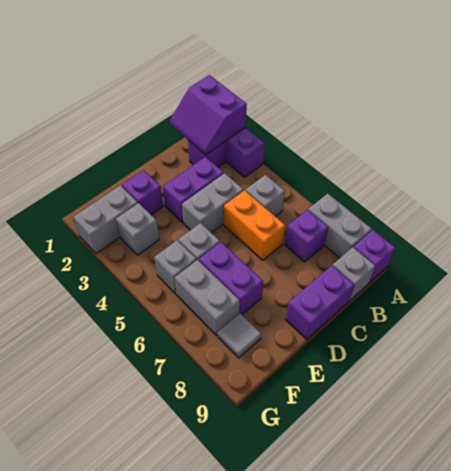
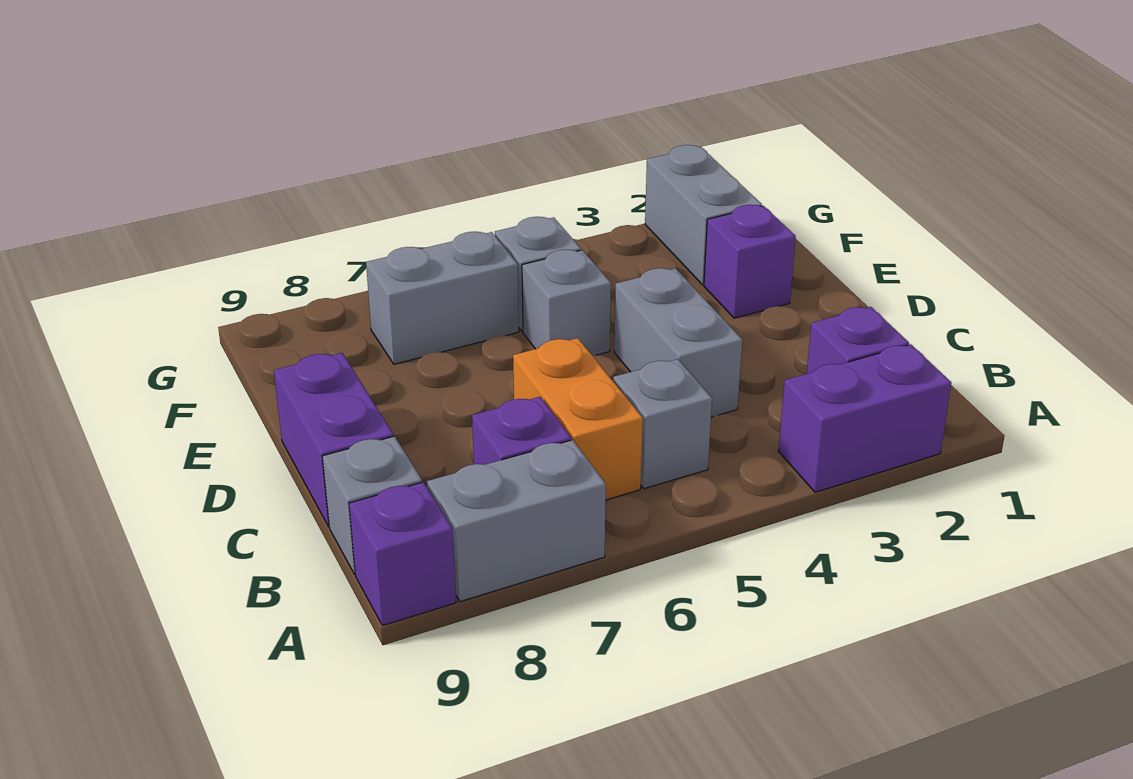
purple slope A1:B2 level 2 top A -> none
purple brick C3:D3 level 1 -> none
orange brick C5:C6 level 1 -> orange brick B6:C6 level 1
purple brick E6:E7 level 1 -> none
grey brick F3 level 1 -> none
grey tile F8 level 1 -> none

